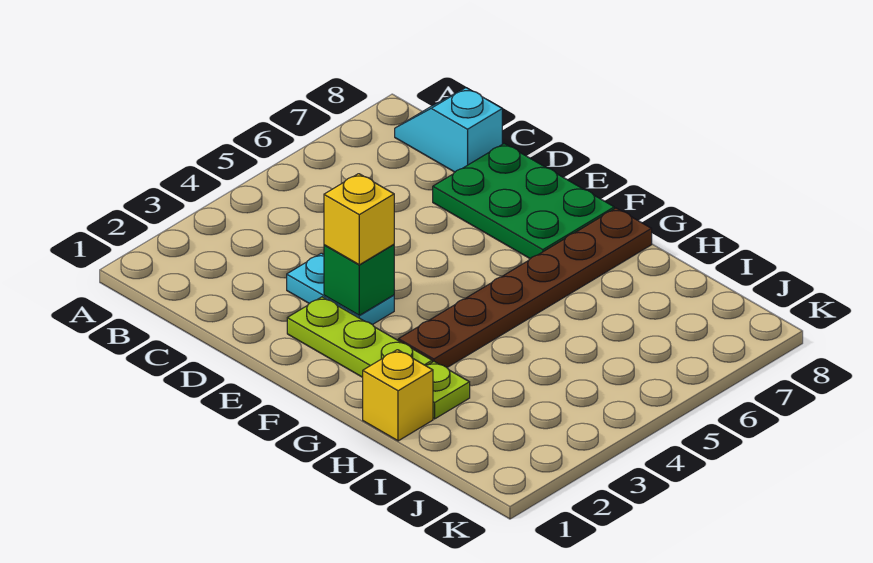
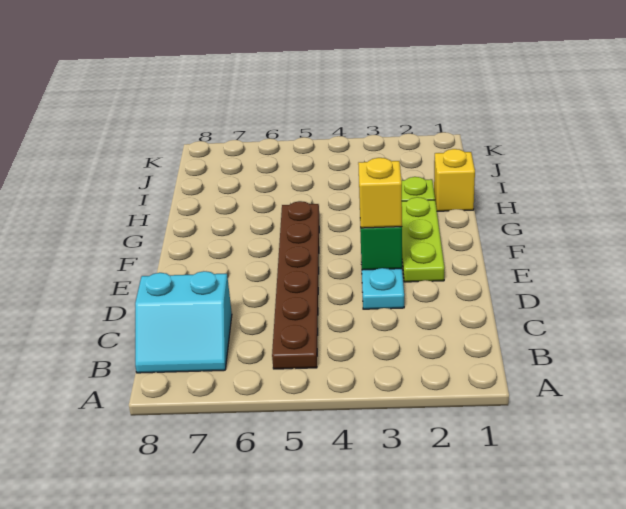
cyan slope B8:C8 level 1 top C -> cyan slope B7:C8 level 1 top C
green plate D7:F8 level 1 -> none
brown plate G3:G8 level 1 -> brown plate B5:G5 level 1

